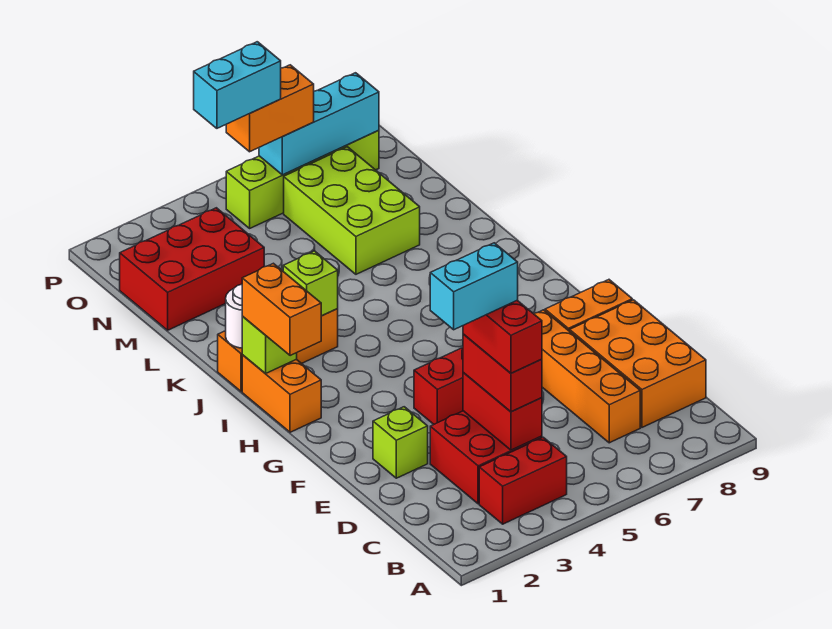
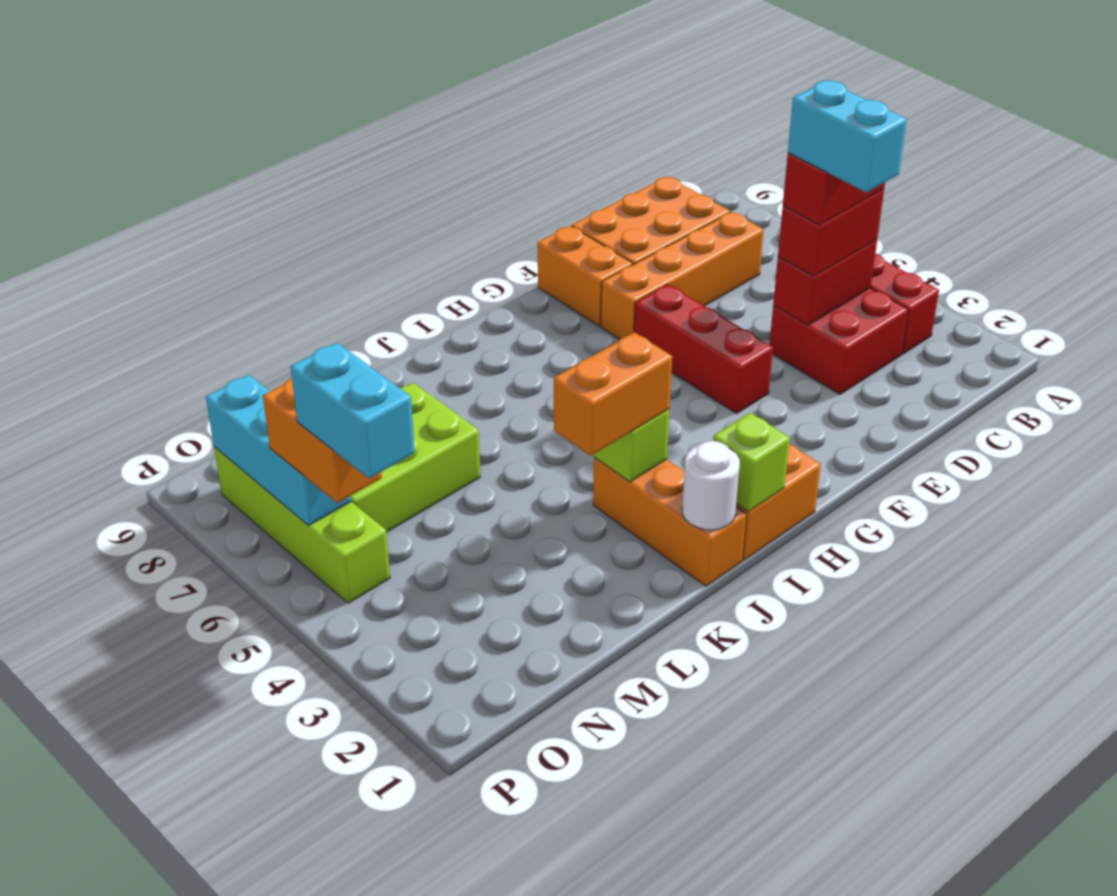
lime brick E2 level 1 -> none
orange brick H1:I1 level 3 -> orange brick J3:K3 level 3
red brick M1:N3 level 1 -> none

